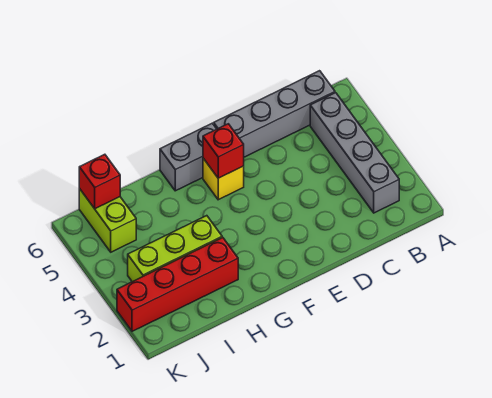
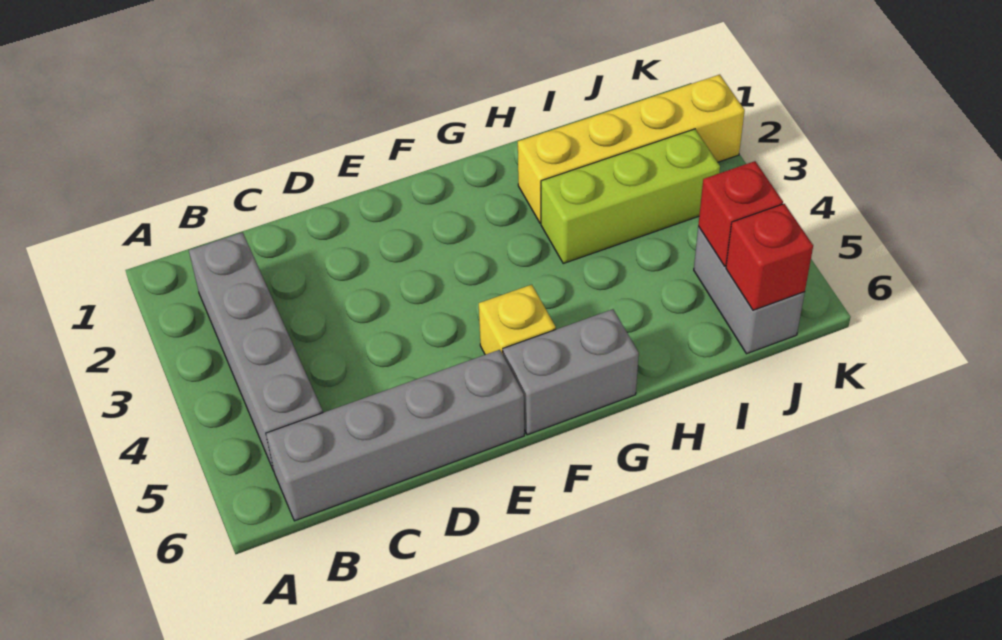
red brick F5 level 2 -> red brick J5 level 2
red brick H2:K2 level 1 -> yellow brick H2:K2 level 1
lime brick J5:J6 level 1 -> grey brick J5:J6 level 1

